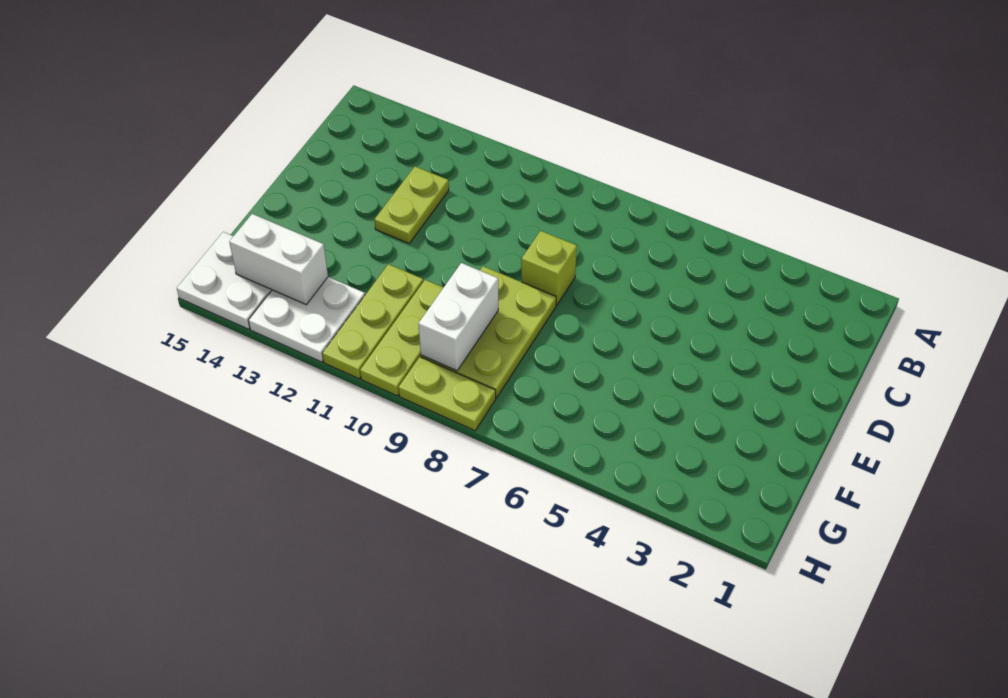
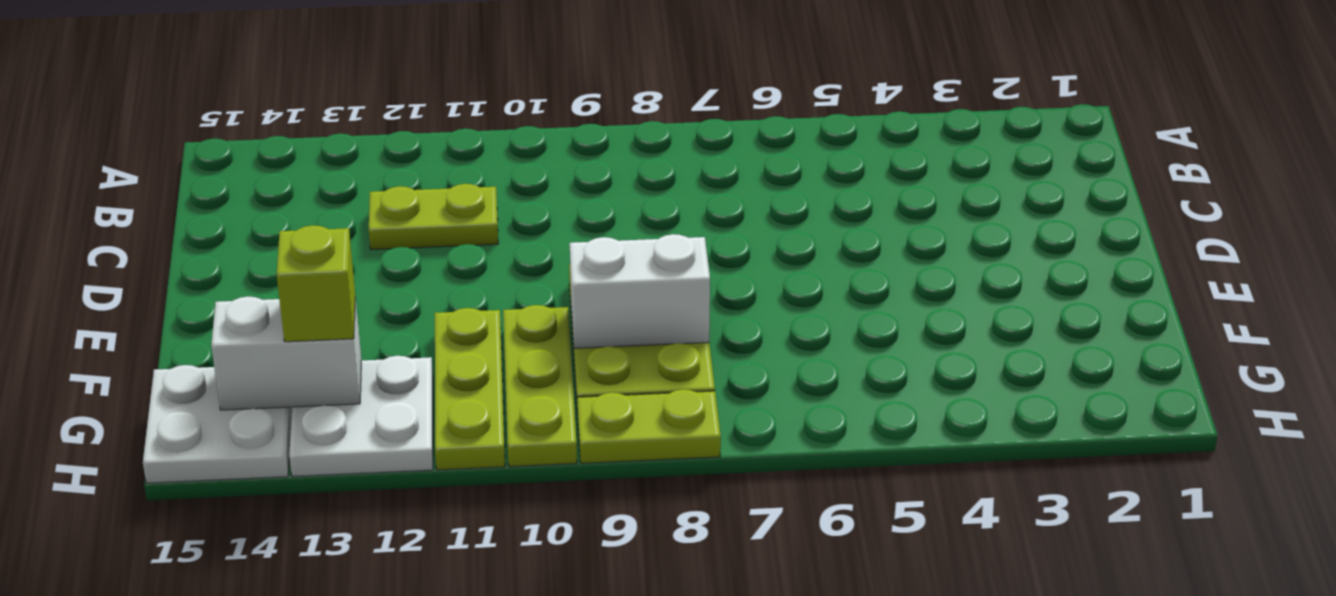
lime plate C12:D12 level 1 -> lime plate C11:C12 level 1
lime brick D8 level 1 -> lime brick G13 level 3
white brick F9:G9 level 2 -> white brick F8:F9 level 2

